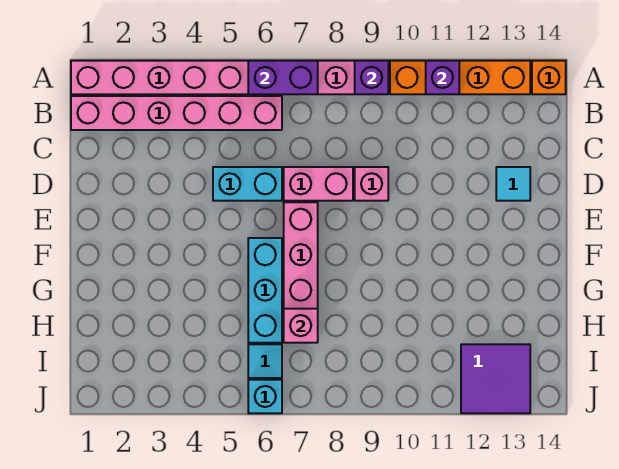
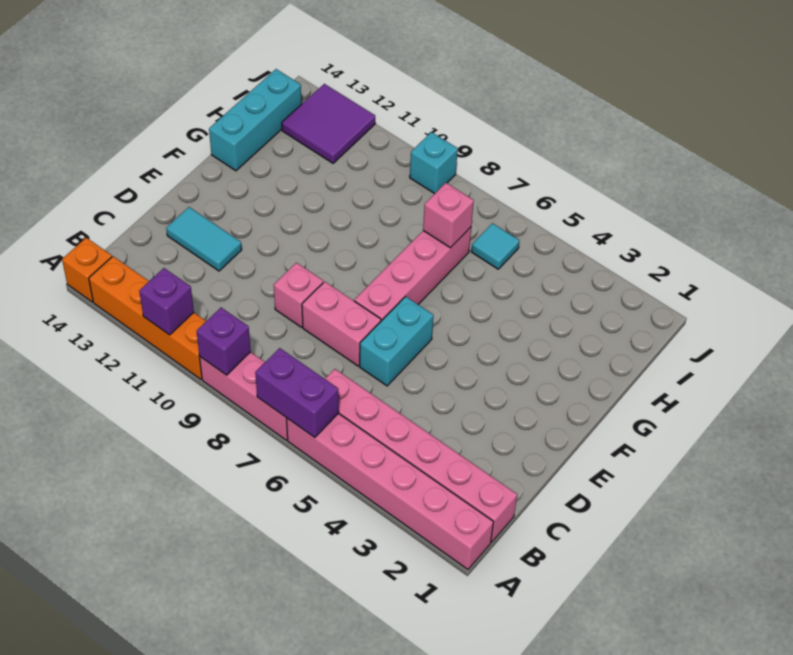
cyan brick D5:D6 level 1 -> cyan brick D6:E6 level 1
cyan tile D13 level 1 -> cyan tile D12:D13 level 1
cyan brick F6:H6 level 1 -> cyan brick G14:I14 level 1
cyan brick J6 level 1 -> cyan brick J9 level 1

